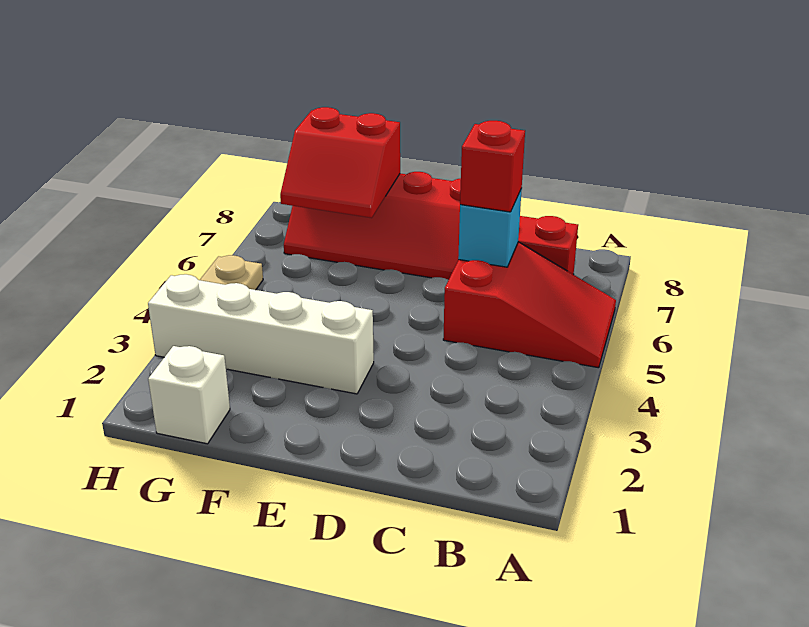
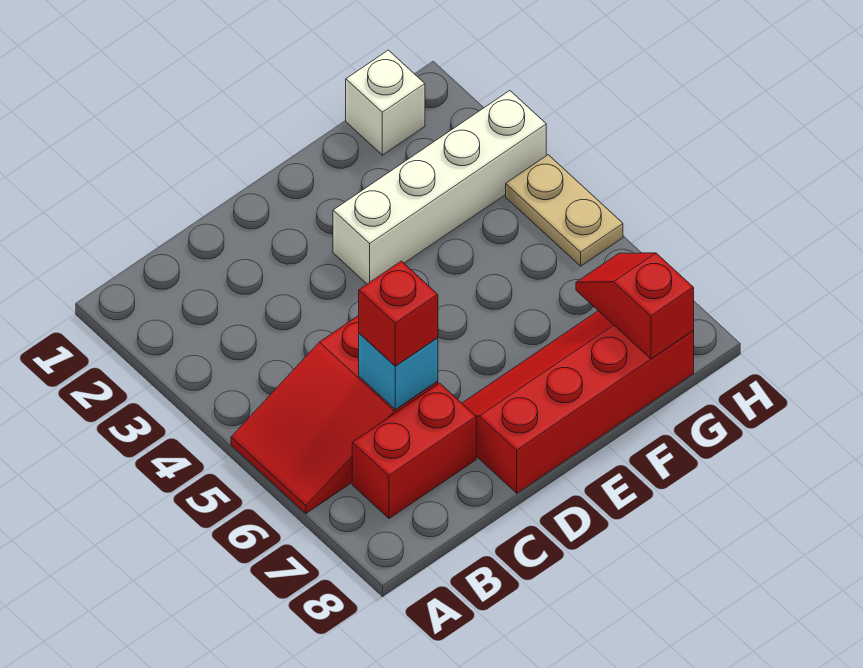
red slope F7:G8 level 2 top 8 -> red slope G7:G8 level 2 top 8

